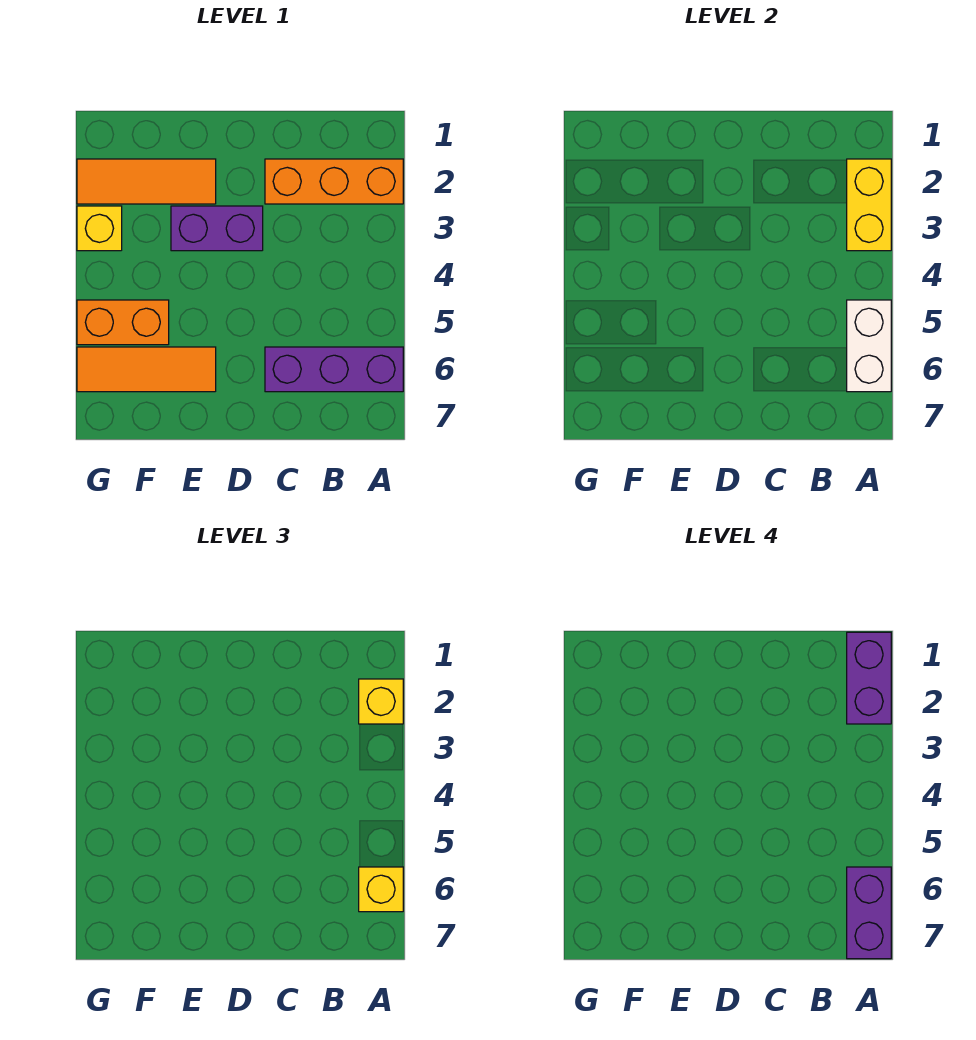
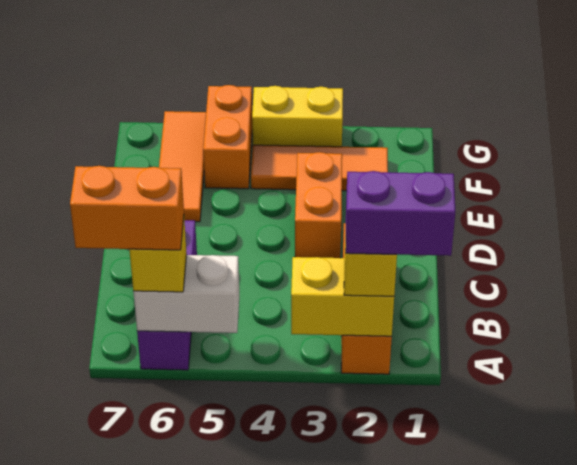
purple brick A6:A7 level 4 -> orange brick A6:A7 level 4
purple brick D3:E3 level 1 -> orange brick D3:E3 level 1
orange tile E2:G2 level 1 -> orange tile F2:F4 level 1
yellow brick G3 level 1 -> yellow brick G3:G4 level 1

